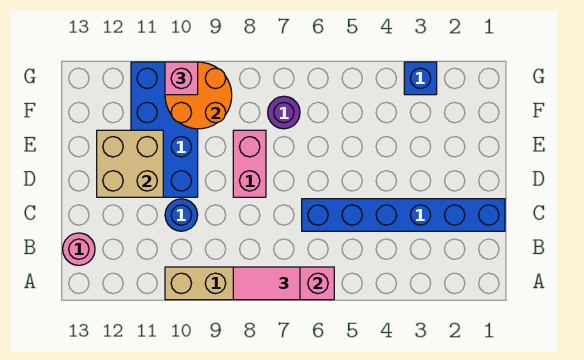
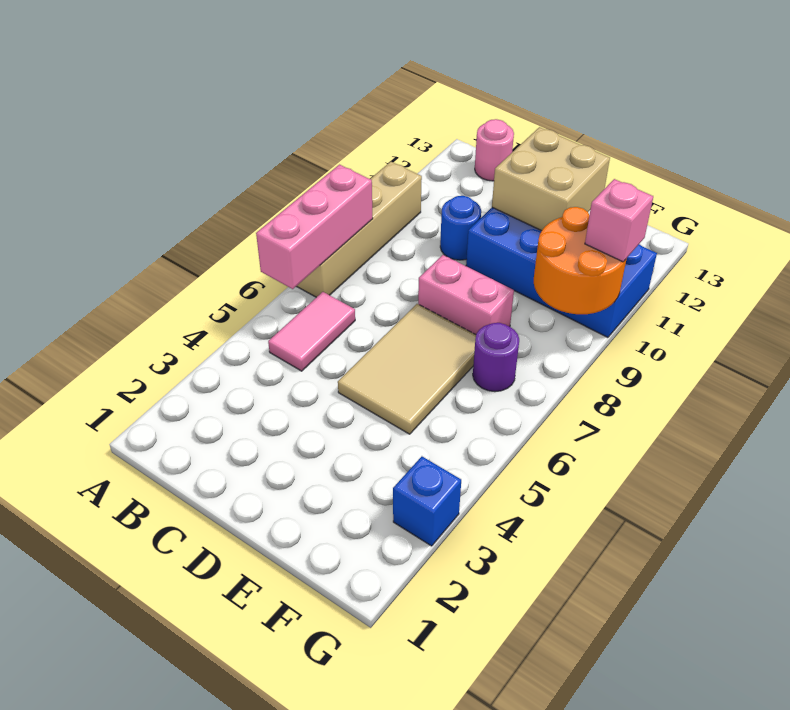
pink tile A7:A8 level 3 -> pink tile B5:B6 level 1
blue brick C1:C6 level 1 -> none
none -> tan tile D5:E7 level 1

